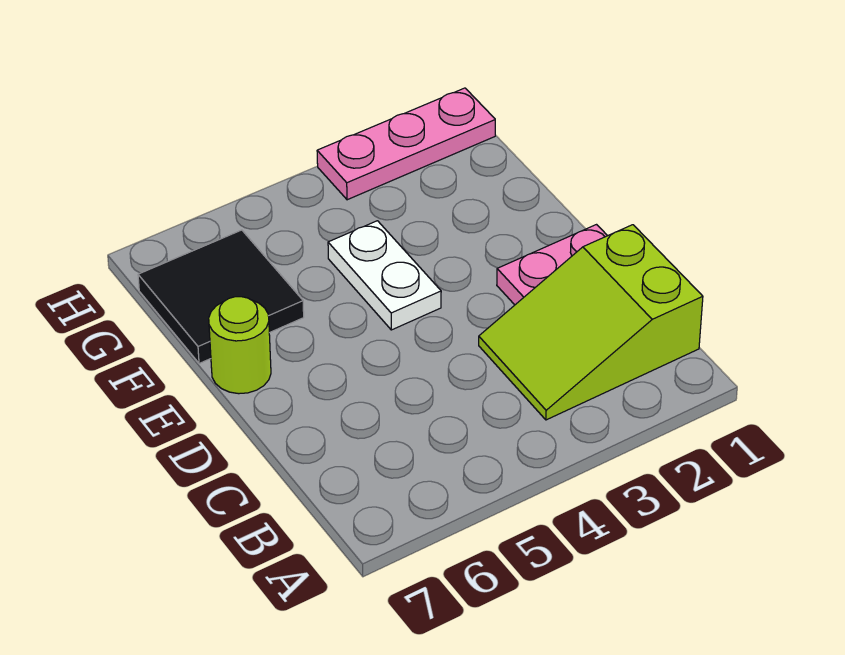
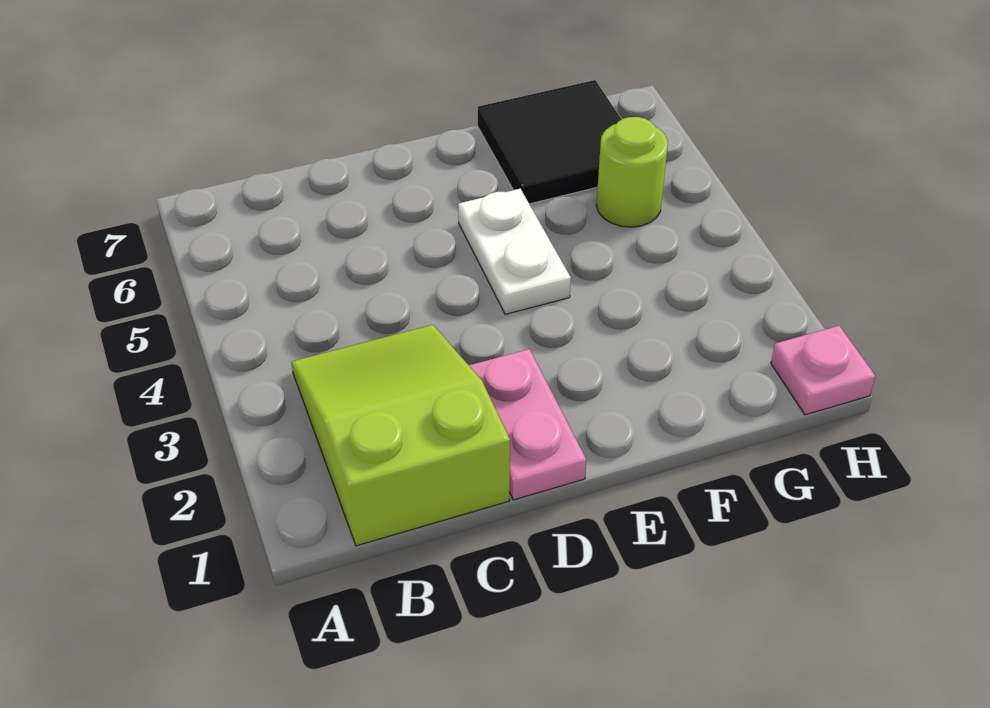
white plate E4:F4 level 1 -> white plate E4:E5 level 1
lime round brick E7 level 1 -> lime round brick G5 level 1
pink plate H1:H3 level 1 -> pink plate H1 level 1

